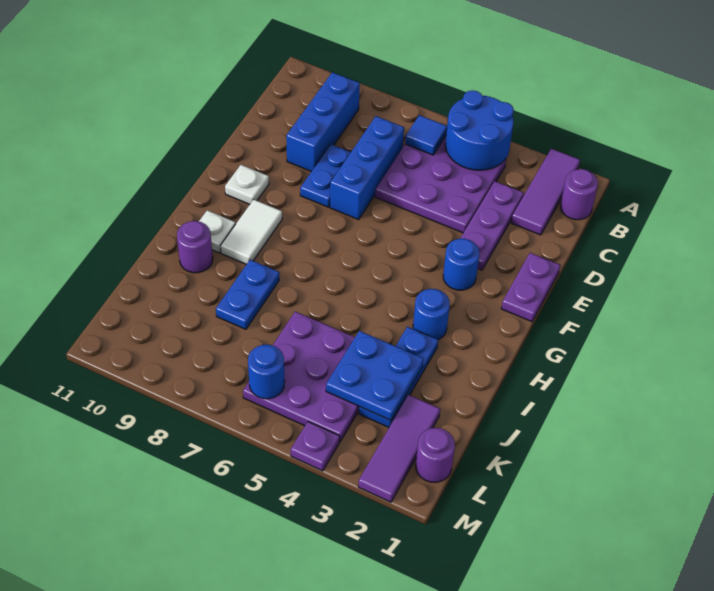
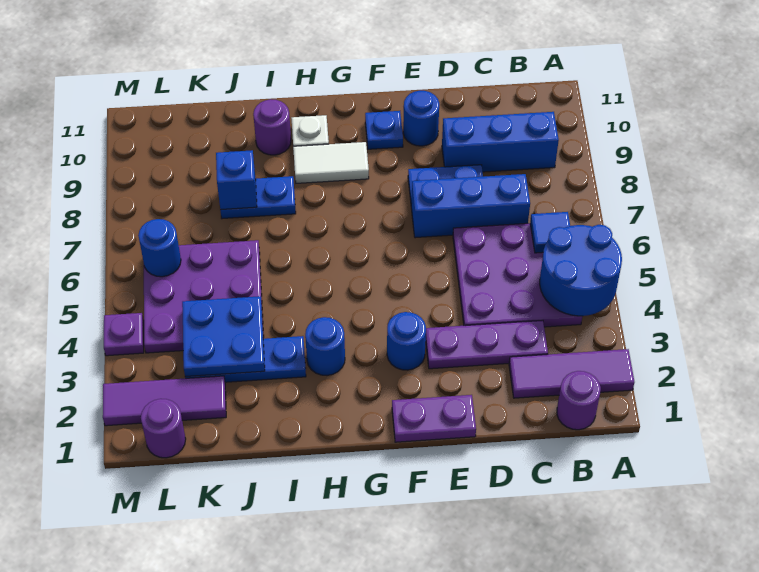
none -> blue round brick E10 level 1
white plate F10 level 1 -> blue plate F10 level 1
none -> blue brick J8 level 2

